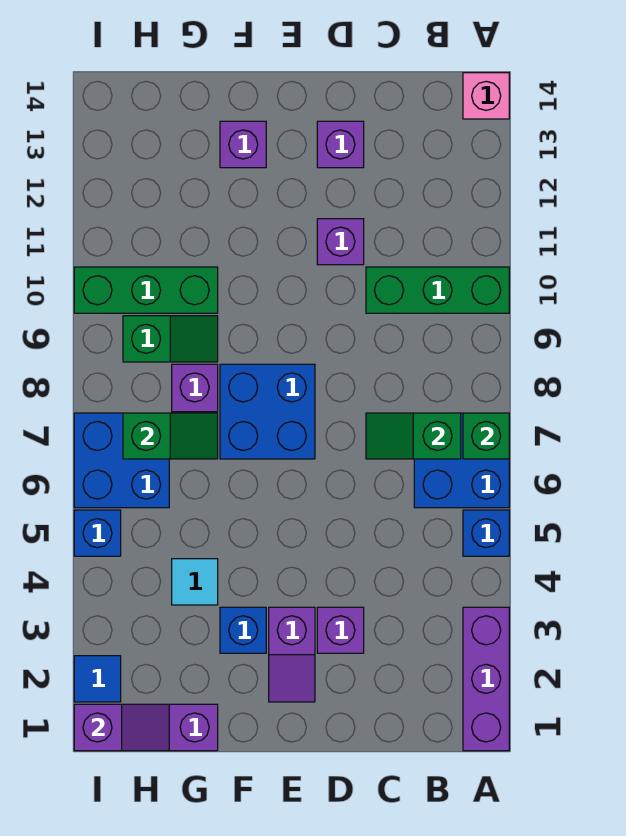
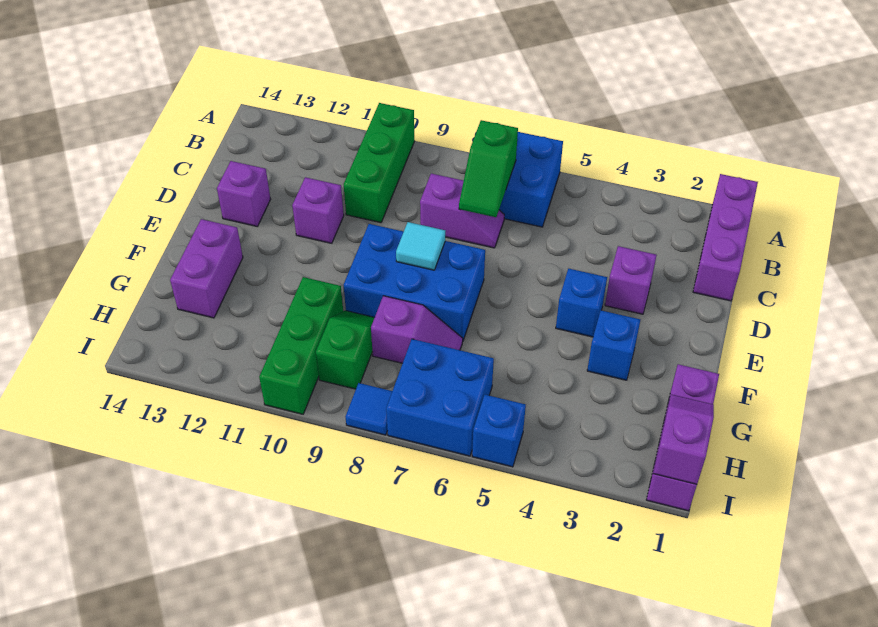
purple brick A1:A3 level 1 -> purple brick A1:C1 level 1
blue brick A5 level 1 -> blue brick E4 level 1
green brick A7 level 2 -> none
pink brick A14 level 1 -> none
purple slope E2:E3 level 1 top 3 -> purple slope C7:C8 level 1 top 8
blue brick E7:F8 level 1 -> blue brick E7:F9 level 1
purple brick F13 level 1 -> purple brick F13:G13 level 1
cyan tile G4 level 1 -> cyan tile E8 level 2
green slope G7:H7 level 2 top H -> none
blue tile I2 level 1 -> blue tile I8 level 1

